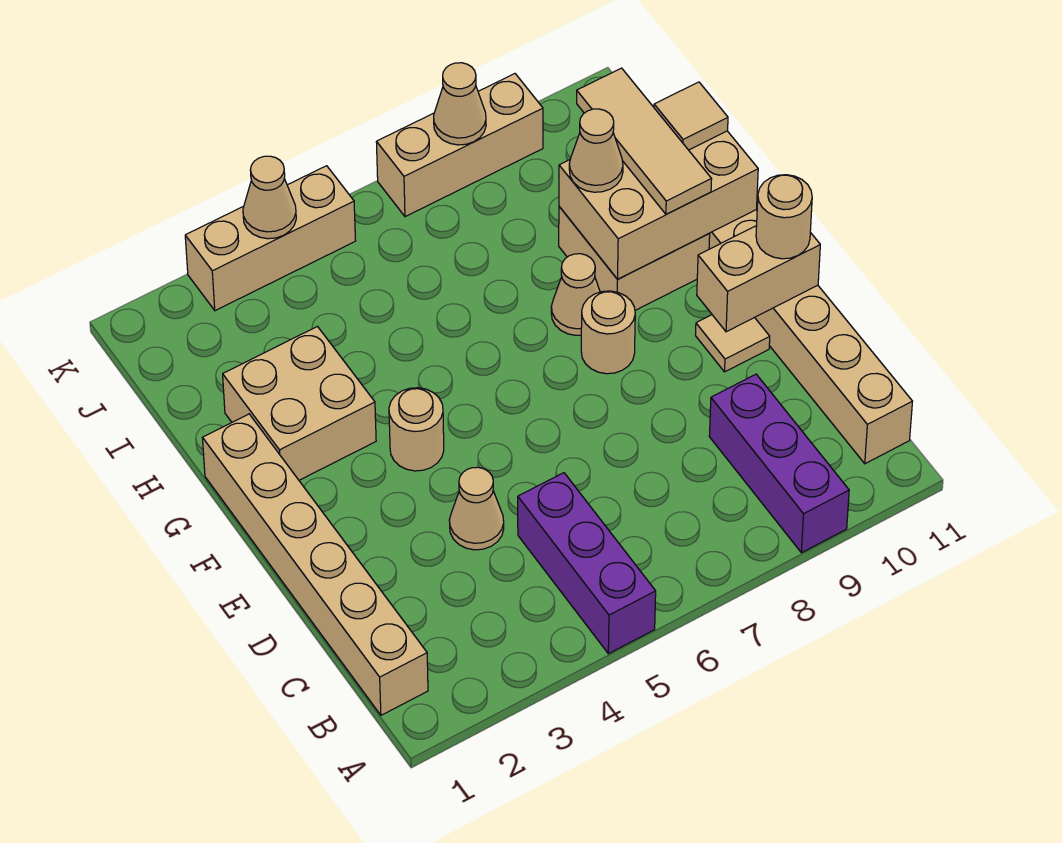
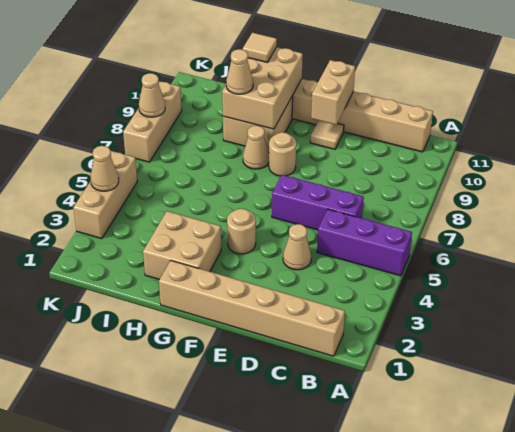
purple brick A9:C9 level 1 -> purple brick C6:E6 level 1
tan round brick E11 level 3 -> none
tan tile G10:I10 level 3 -> none

